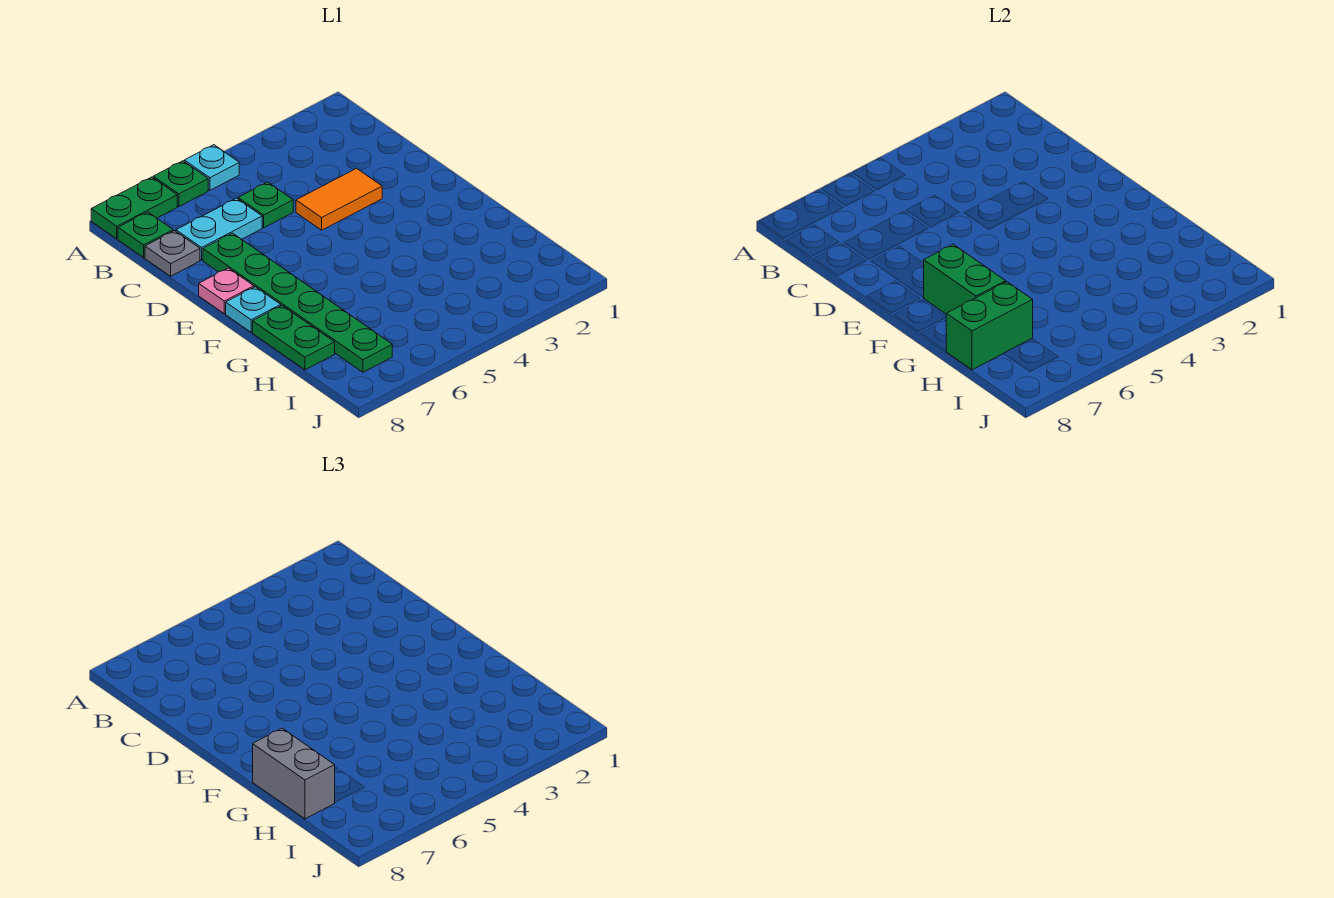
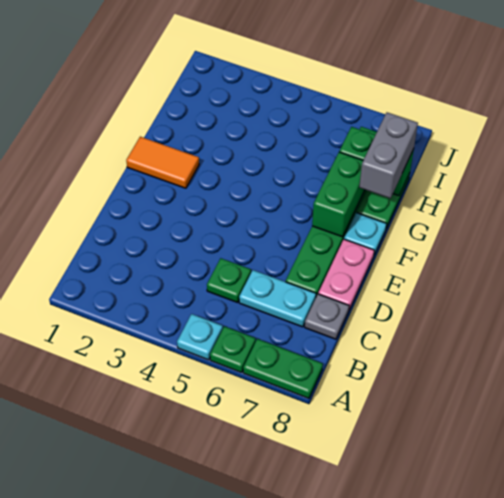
green plate B8 level 1 -> none
orange tile D3:D4 level 1 -> orange tile F1:F2 level 1
pink plate E8 level 1 -> pink plate D8:E8 level 1

